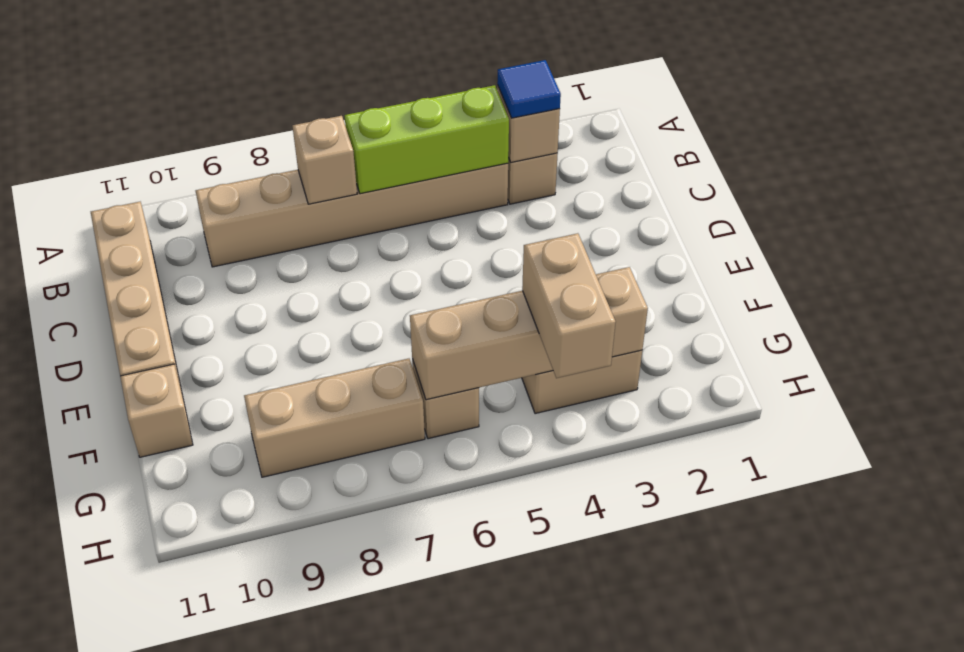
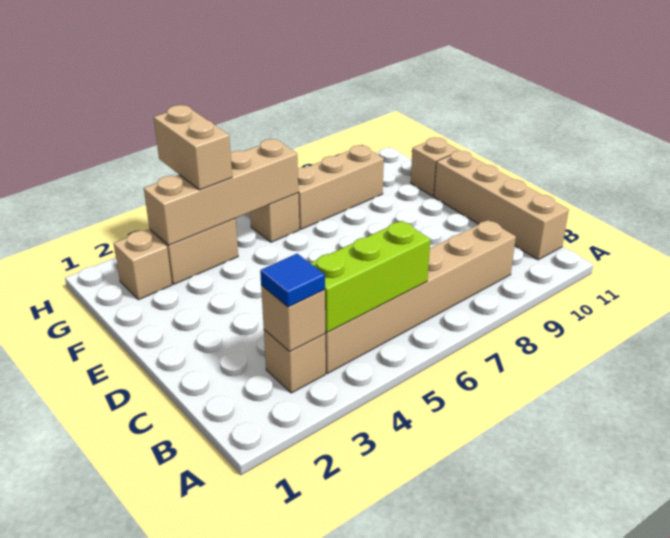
tan brick B7 level 2 -> tan brick G2 level 1

